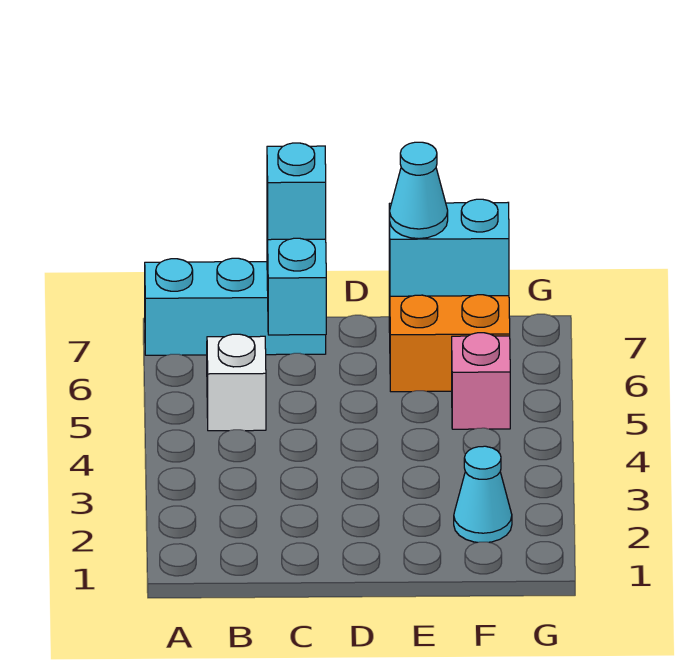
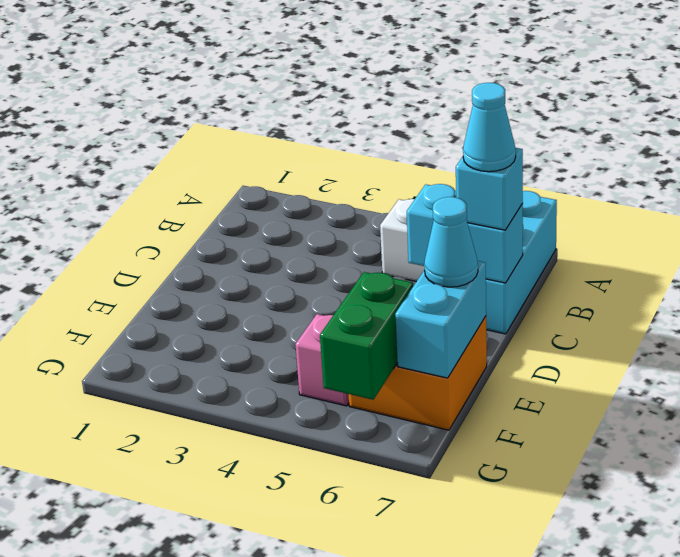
cyan cone F2 level 1 -> cyan cone C7 level 4
none -> green brick F6:G6 level 2

